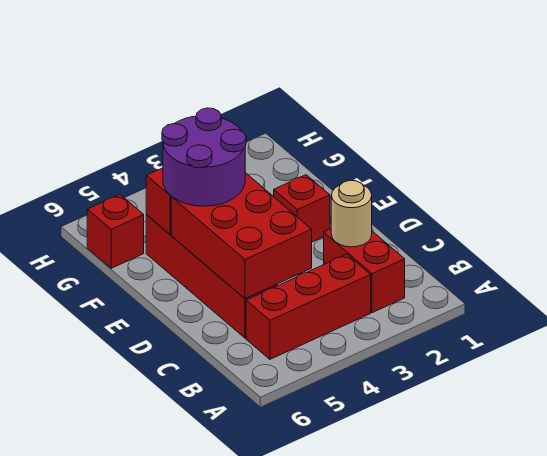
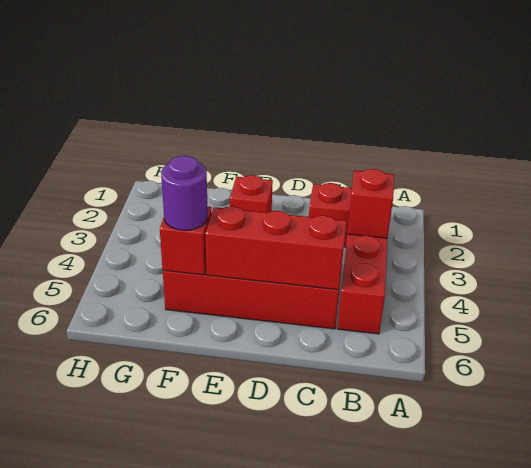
tan round brick C2 level 2 -> none
red brick C4:E5 level 2 -> red brick C5:E5 level 2
purple round brick E4:F5 level 3 -> purple round brick F5 level 3
red brick G6 level 1 -> red brick B3 level 2

